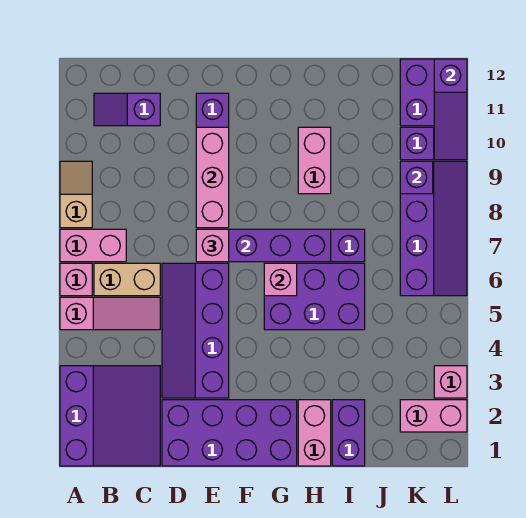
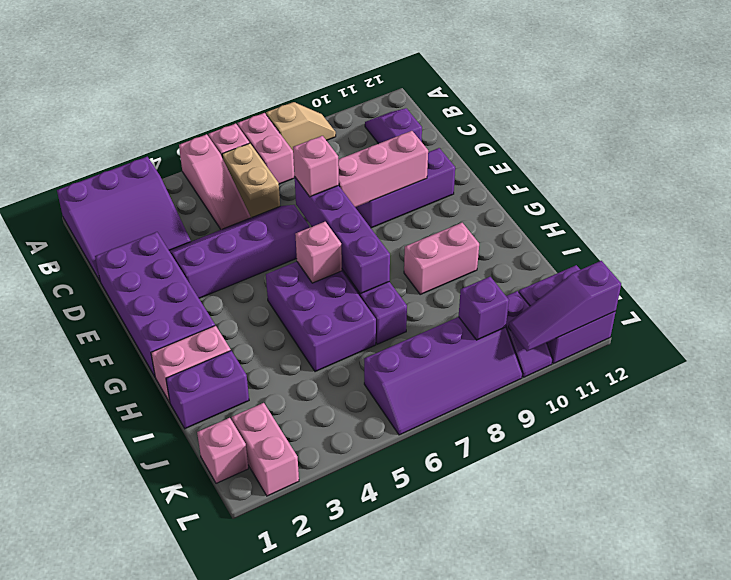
pink brick L3 level 1 -> pink brick K1 level 1

